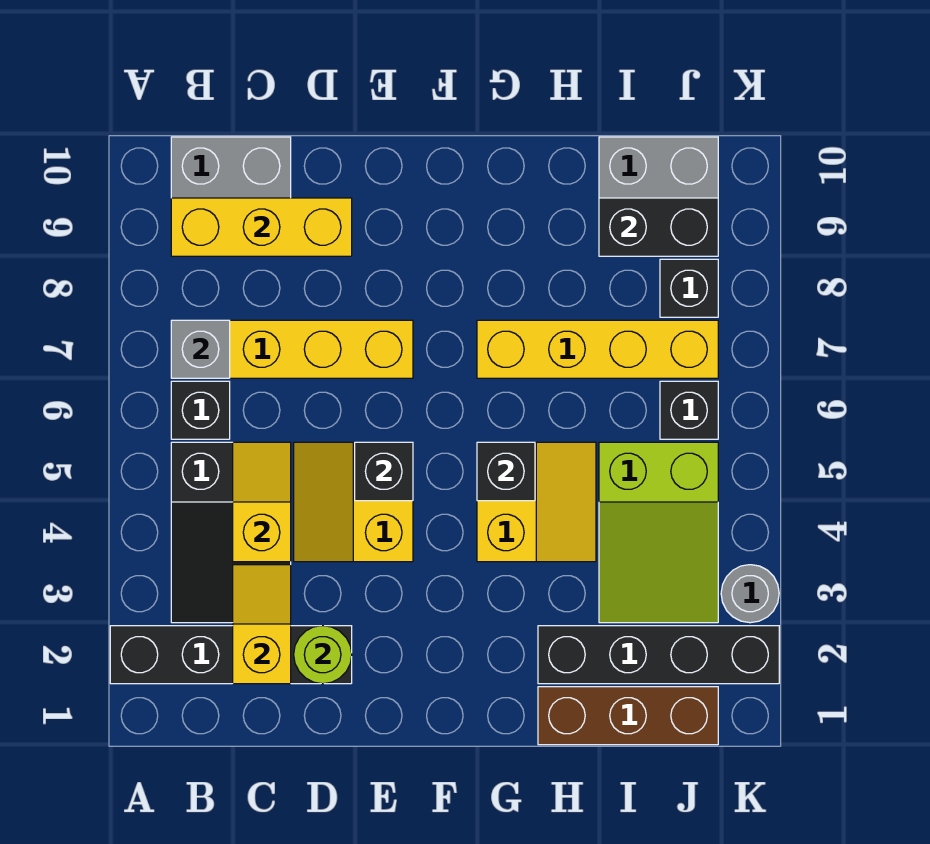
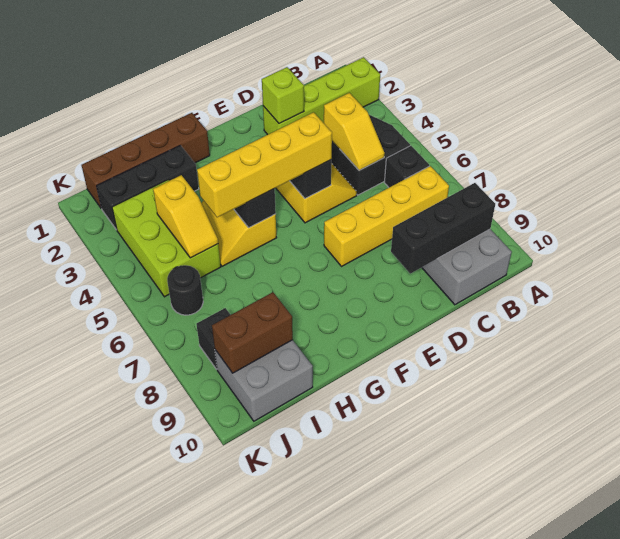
black brick A2:D2 level 1 -> lime brick A2:D2 level 1
grey brick B7 level 2 -> none
yellow brick B9:D9 level 2 -> black brick B9:D9 level 2
yellow slope C2:C3 level 2 top 2 -> yellow slope I4:I5 level 2 top 4
lime round brick D2 level 2 -> lime brick D2 level 2
yellow brick G7:J7 level 1 -> yellow brick E5:H5 level 3
brown brick H1:J1 level 1 -> brown brick G1:J1 level 1
black brick H2:K2 level 1 -> black brick H2:J2 level 1
lime slope I3:J5 level 1 top 5 -> lime brick I3:J5 level 1
black brick I9:J9 level 2 -> brown brick I9:J9 level 2
black brick J6 level 1 -> black round brick J6 level 1
grey round brick K3 level 1 -> none

